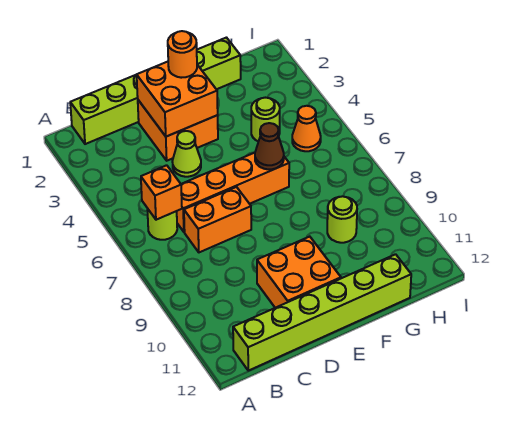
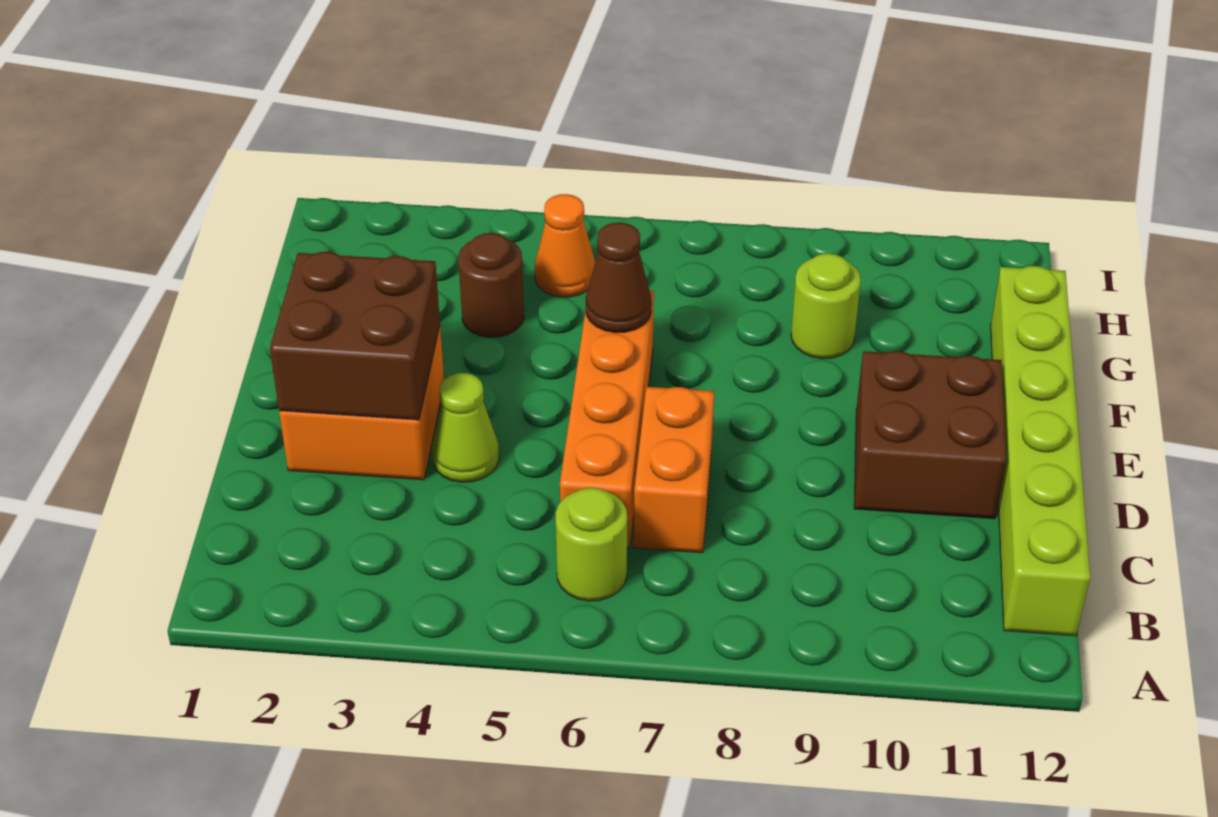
lime brick B1:G1 level 1 -> none
orange brick B6 level 2 -> none
orange brick D2:E3 level 2 -> brown brick D2:E3 level 2
orange brick D10:E11 level 1 -> brown brick D10:E11 level 1
orange round brick E2 level 3 -> none
lime round brick G4 level 1 -> brown round brick G4 level 1

